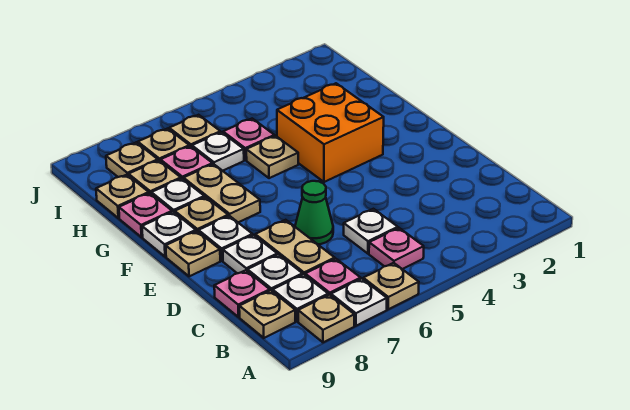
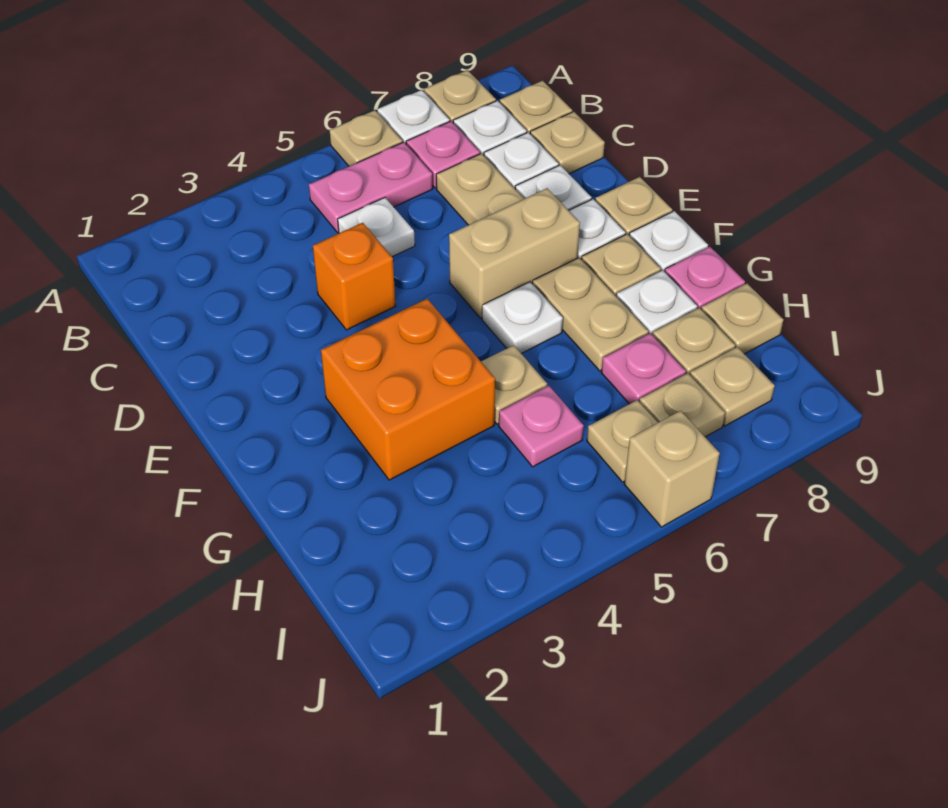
pink plate B5 level 1 -> pink plate B5:B6 level 1
pink plate C9 level 1 -> tan plate C9 level 1
none -> orange brick D4 level 1
green cone D6 level 1 -> none
none -> tan brick E6:E7 level 1
white plate H6 level 1 -> white plate F6 level 1
none -> tan brick J6 level 1

